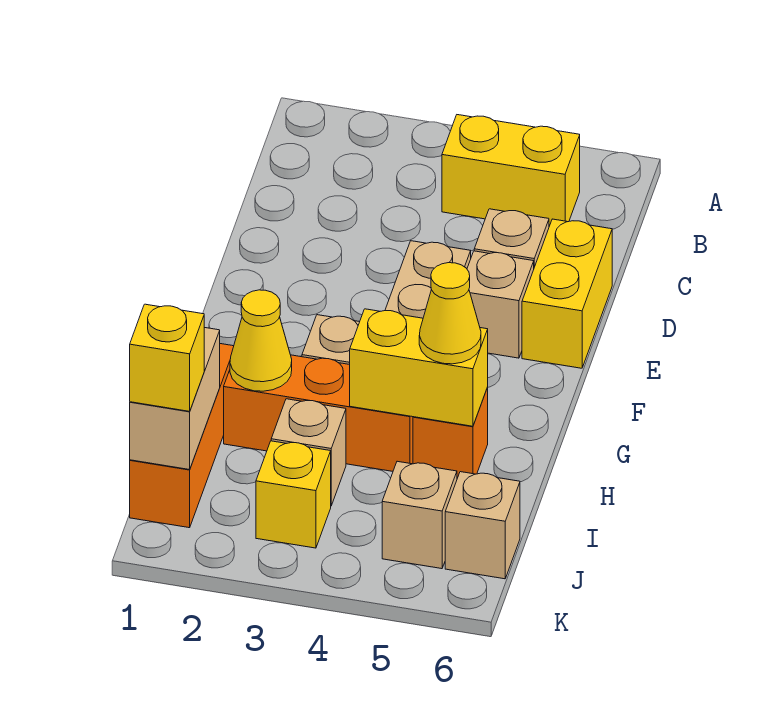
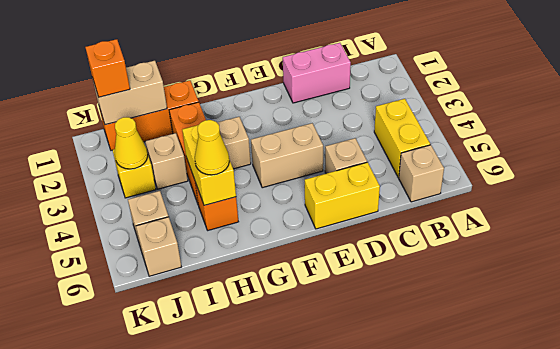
none -> pink brick C1:D1 level 1
tan brick E5 level 1 -> tan brick B6 level 1
yellow cone H2 level 2 -> yellow cone J3 level 2
yellow brick J1 level 3 -> orange brick J1 level 3

